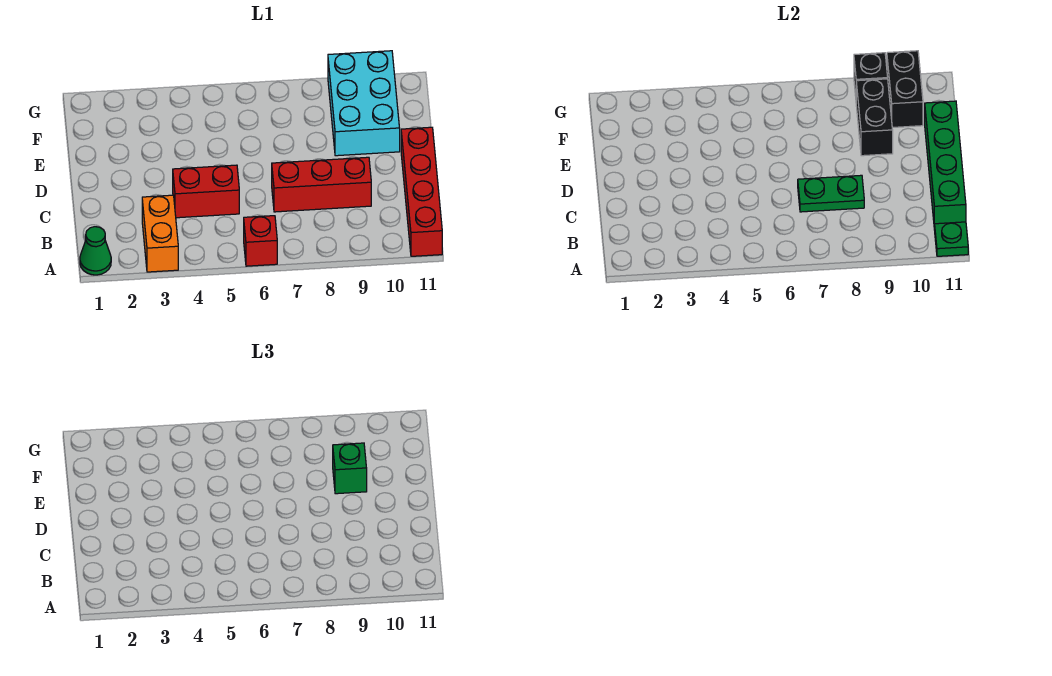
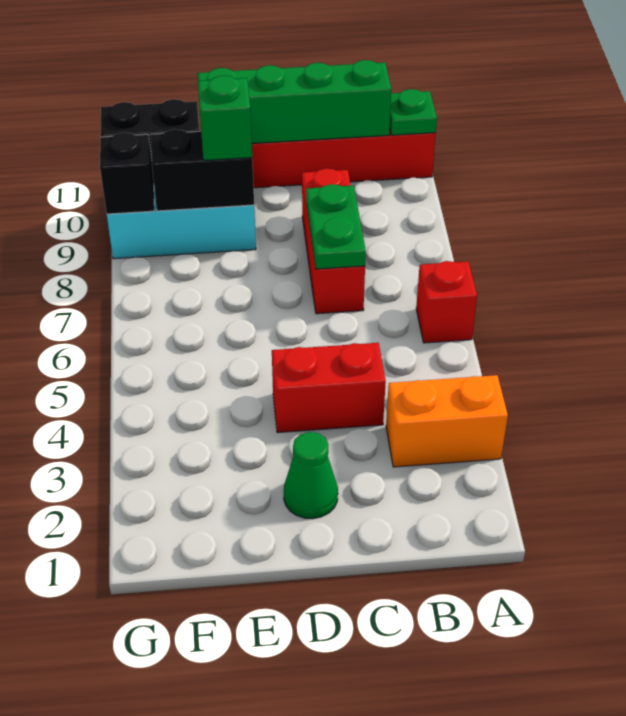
green cone A1 level 1 -> green cone D2 level 1
red brick C4:C5 level 1 -> red brick C4:D4 level 1

